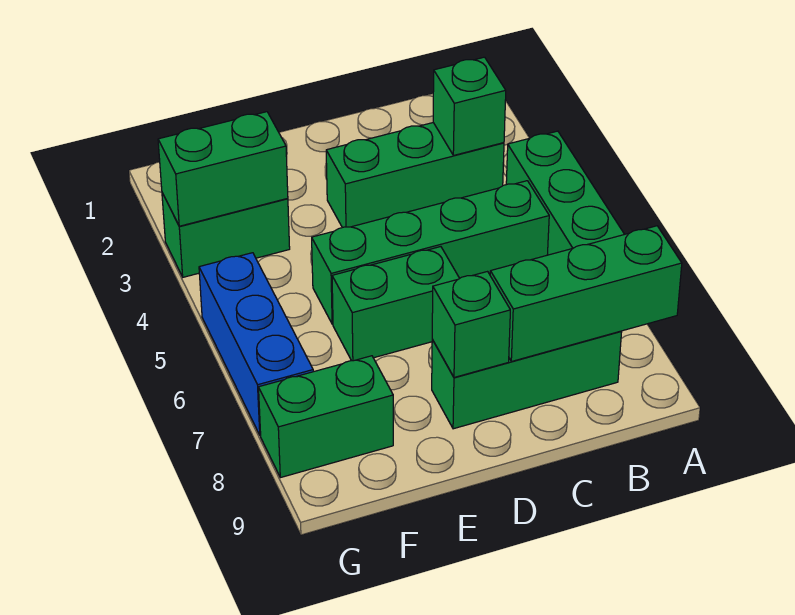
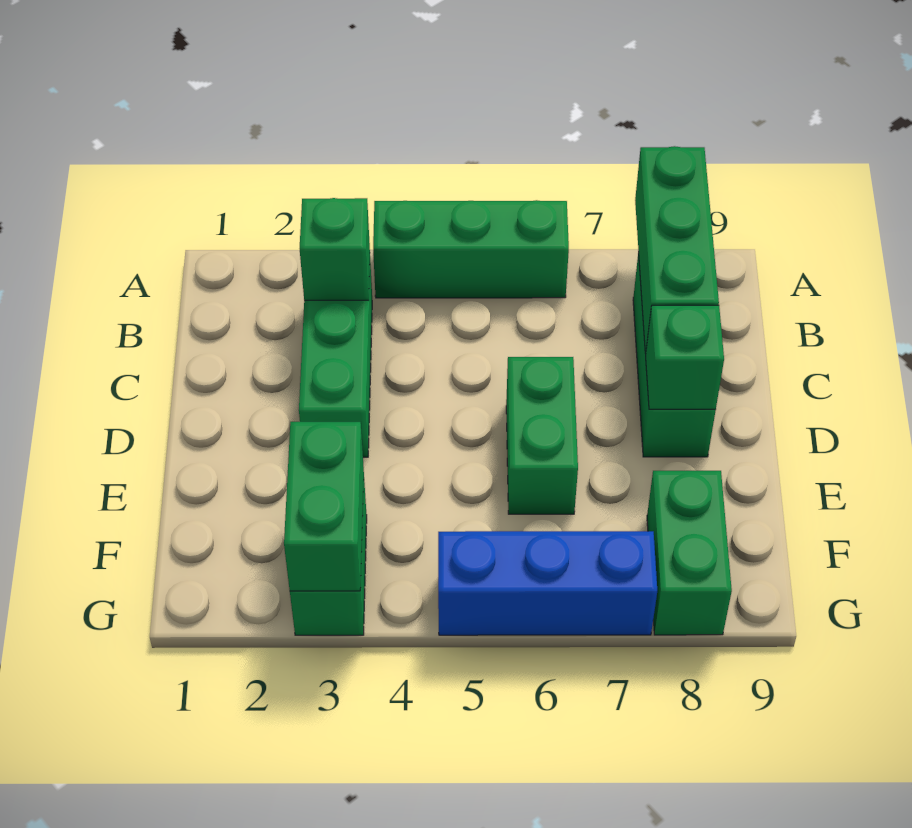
green brick B5:E5 level 1 -> none

